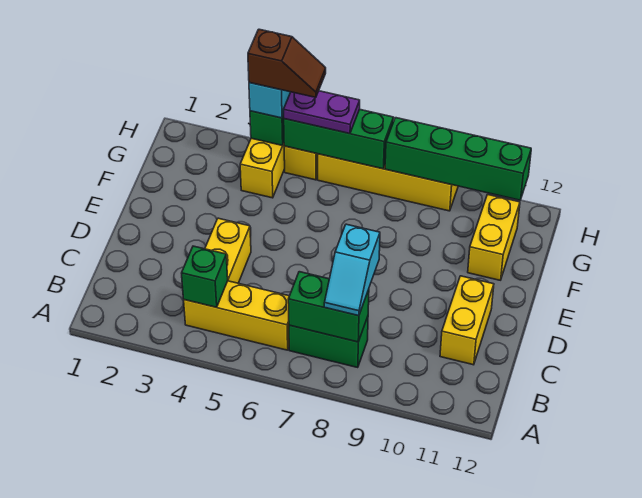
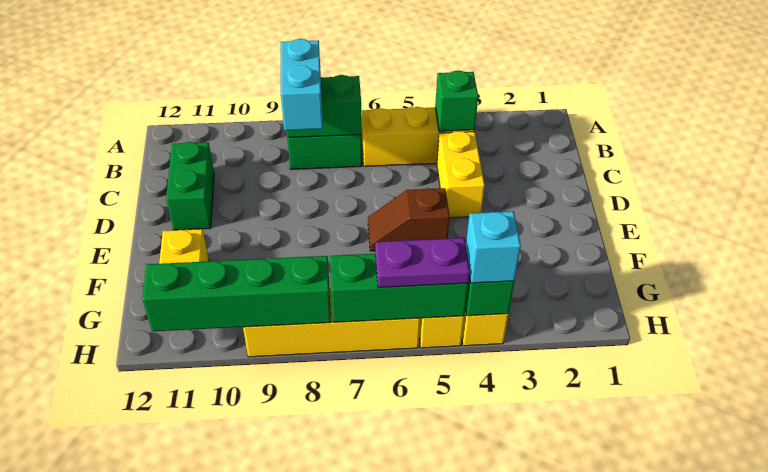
cyan slope B8:C8 level 3 top C -> cyan brick B8:C8 level 3
yellow brick C11:D11 level 1 -> green brick C11:D11 level 1
brown slope H4:H5 level 4 top 4 -> brown slope E5:E6 level 1 top 5

